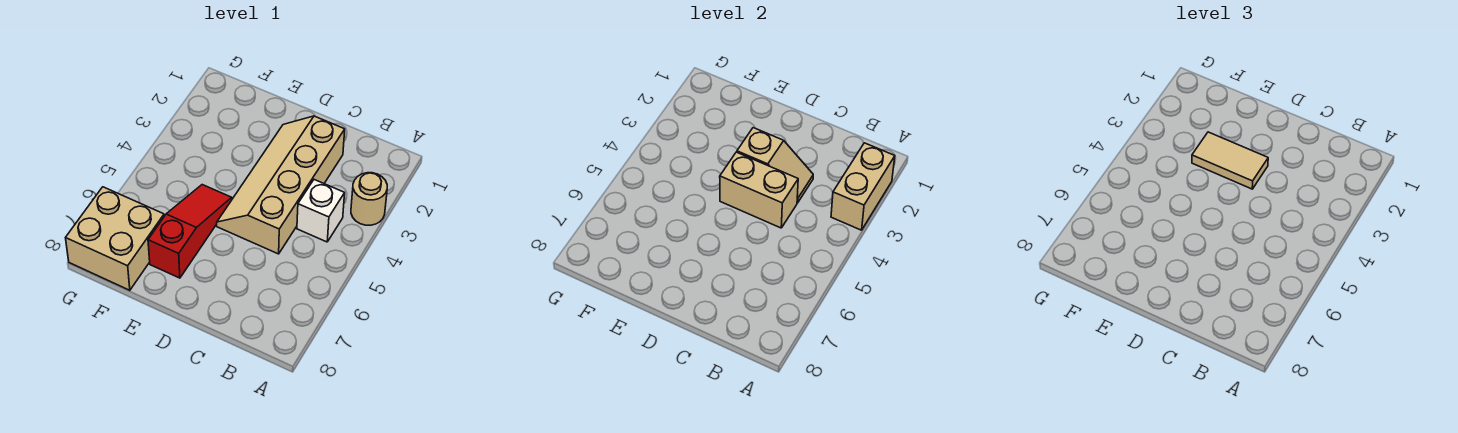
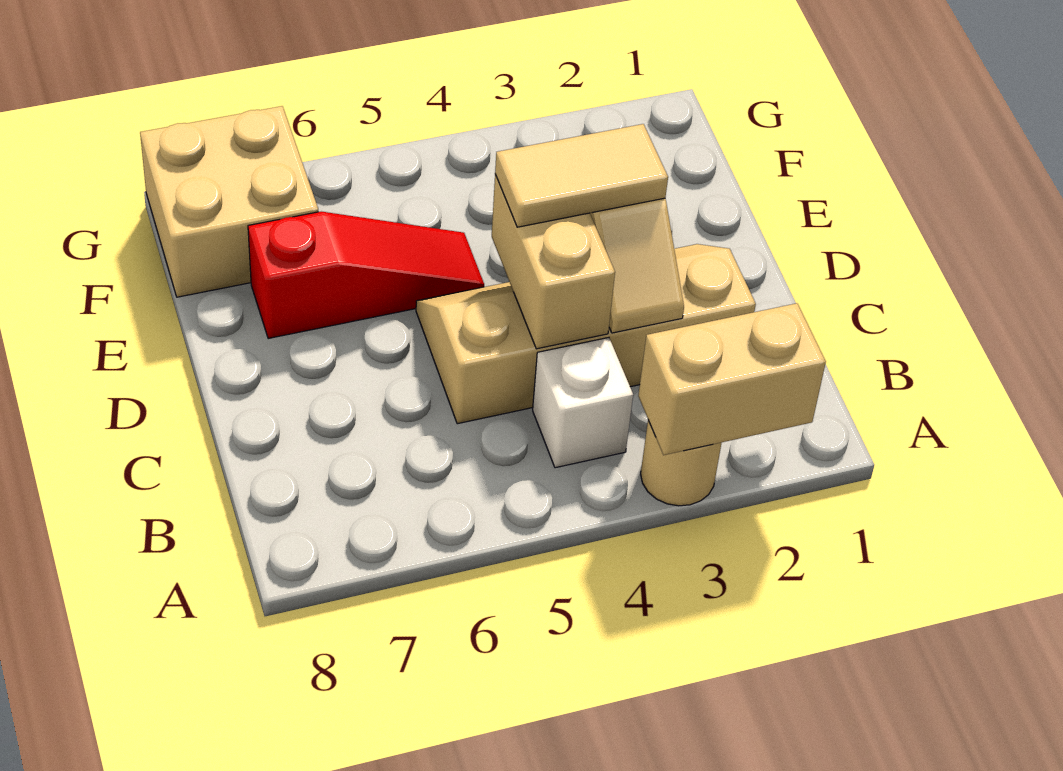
tan tile D3:E3 level 3 -> tan tile D3:D4 level 3

